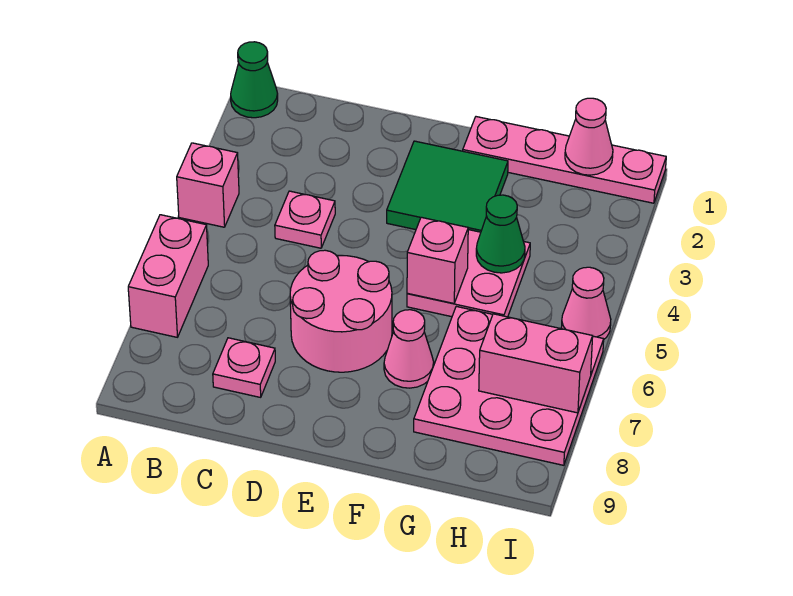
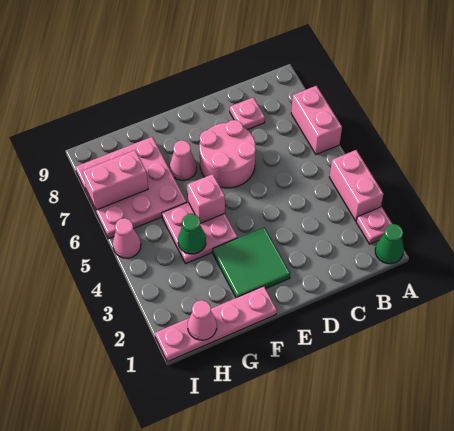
pink brick A4 level 1 -> pink brick A3:A4 level 1
pink plate C4 level 1 -> pink plate A2 level 1

